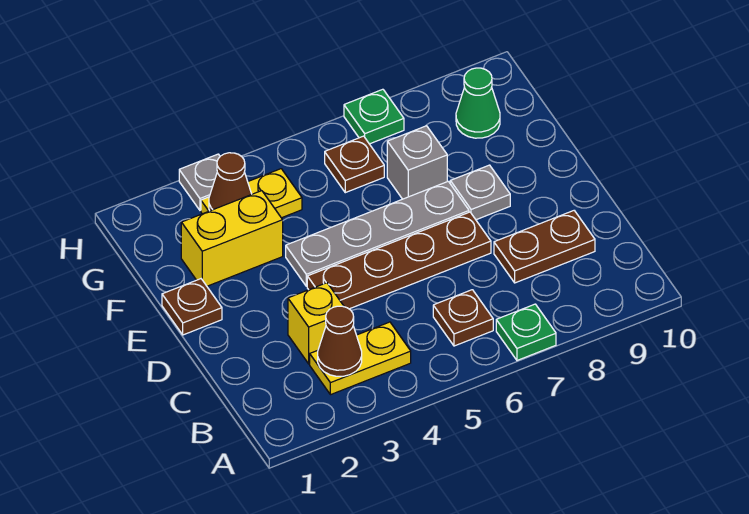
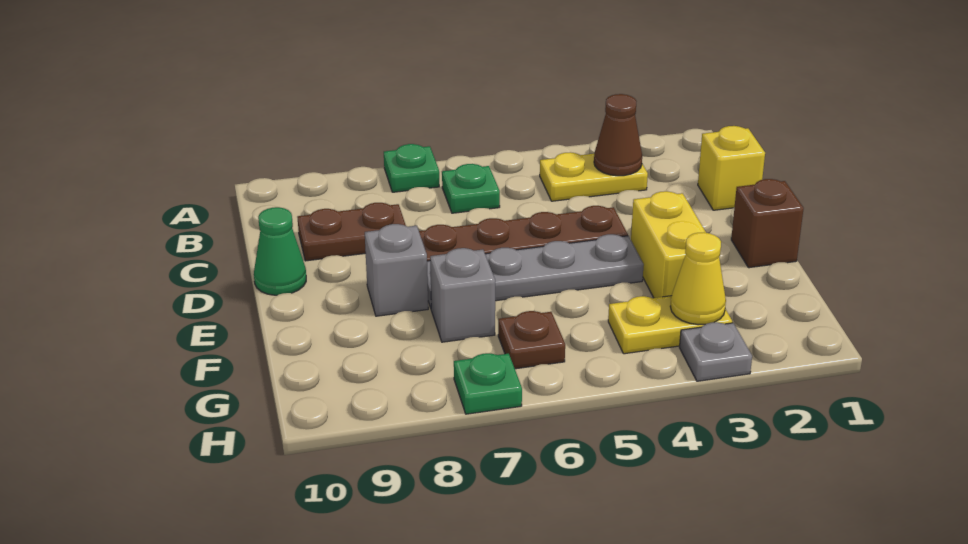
brown plate B6 level 1 -> green plate B6 level 1
yellow brick C3 level 1 -> yellow brick C1 level 1
brown plate E1 level 1 -> brown brick E1 level 1
grey plate E8 level 1 -> grey brick E8 level 1
yellow brick F2:F3 level 1 -> yellow brick E3:F3 level 1
brown cone G3 level 2 -> yellow cone G3 level 2
green cone G9 level 1 -> green cone D10 level 1

